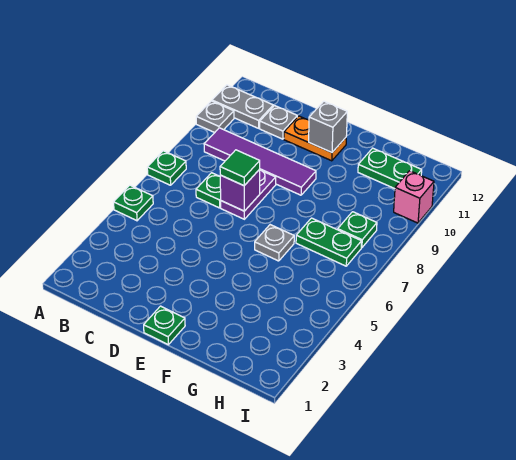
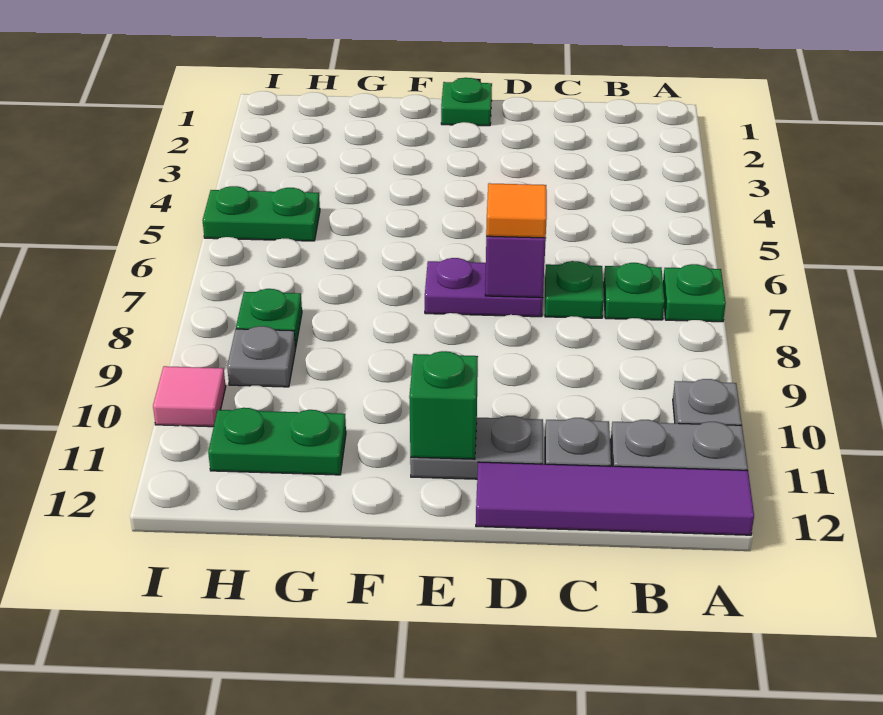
green plate A5 level 1 -> green plate B7 level 1
purple tile B9:E9 level 1 -> purple tile A12:D12 level 1
purple plate D7:D8 level 1 -> purple plate D7:E7 level 1
green tile D7 level 3 -> orange tile D7 level 3
orange plate D11:E11 level 1 -> grey plate D11:E11 level 1
grey brick E11 level 2 -> green brick E11 level 2
grey plate F6 level 1 -> grey plate H9 level 1
green plate G7:H7 level 1 -> green plate H5:I5 level 1
pink brick I10 level 1 -> pink tile I10 level 1

